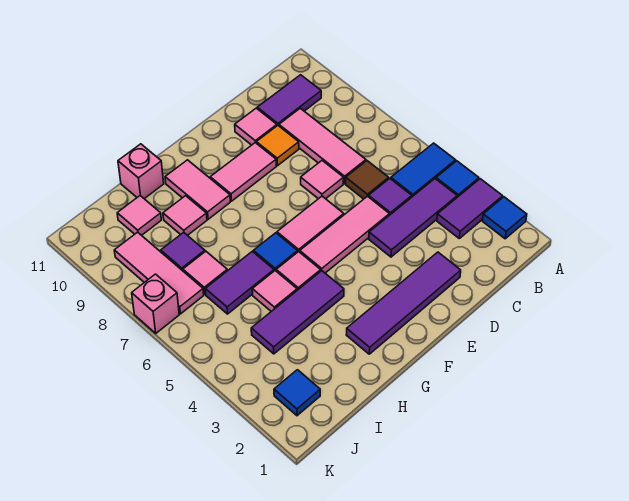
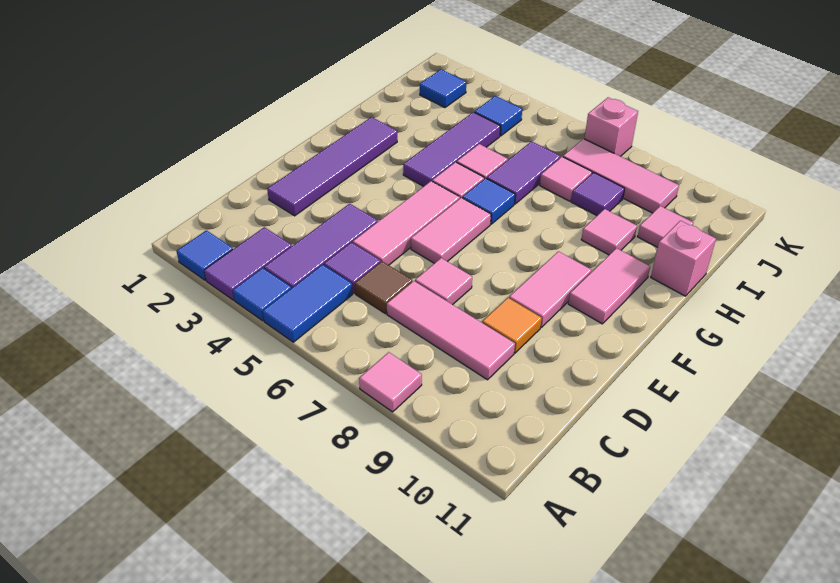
purple tile B10:C10 level 1 -> none
pink tile D10 level 1 -> pink tile A8 level 1
pink tile G9:G10 level 1 -> pink tile F10:G10 level 1
none -> blue tile J4 level 1

